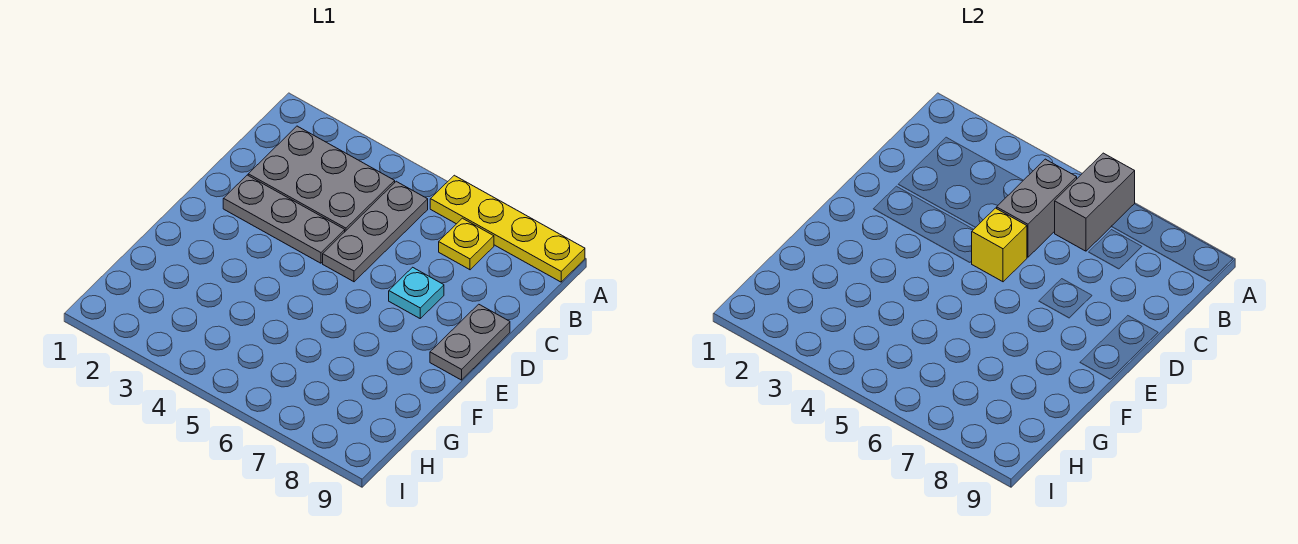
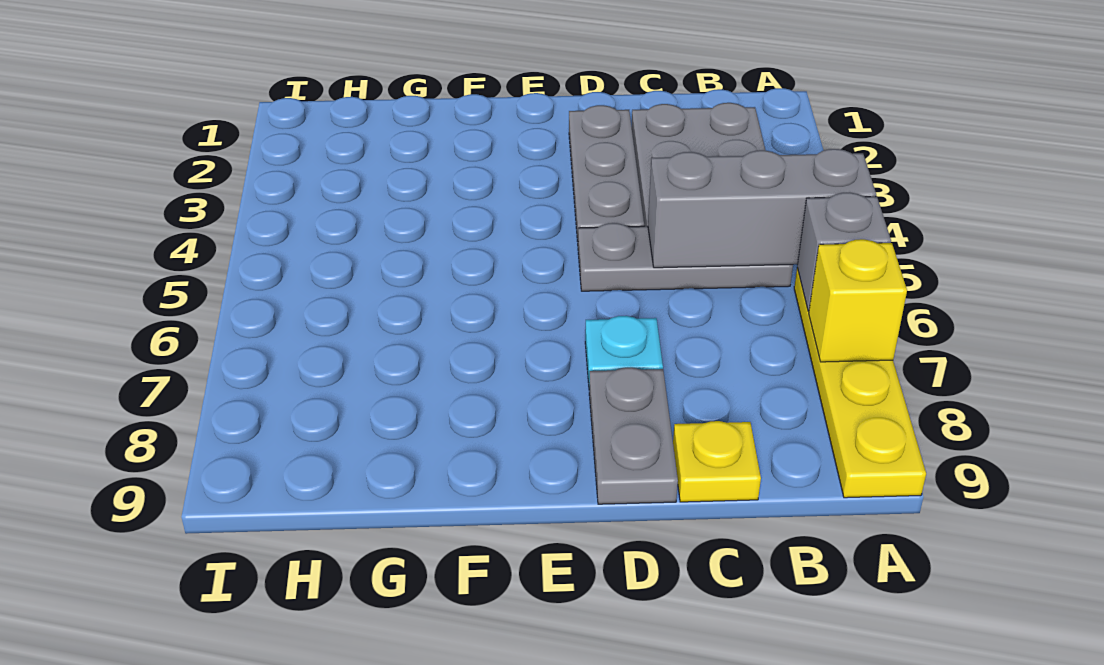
grey brick A6:B6 level 2 -> grey brick A6 level 2
grey brick B5:C5 level 2 -> grey brick A5:C5 level 2
yellow plate B7 level 1 -> yellow plate C9 level 1
yellow brick D5 level 2 -> yellow brick A7 level 2
grey plate D9:E9 level 1 -> grey plate D8:D9 level 1

